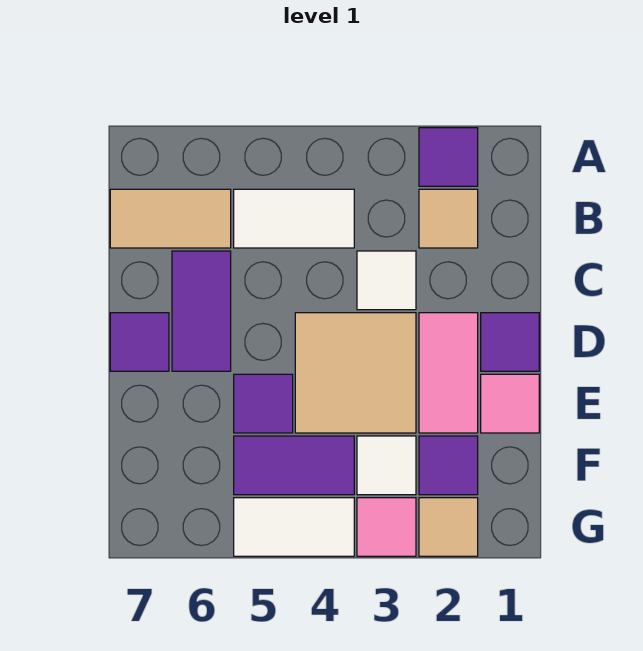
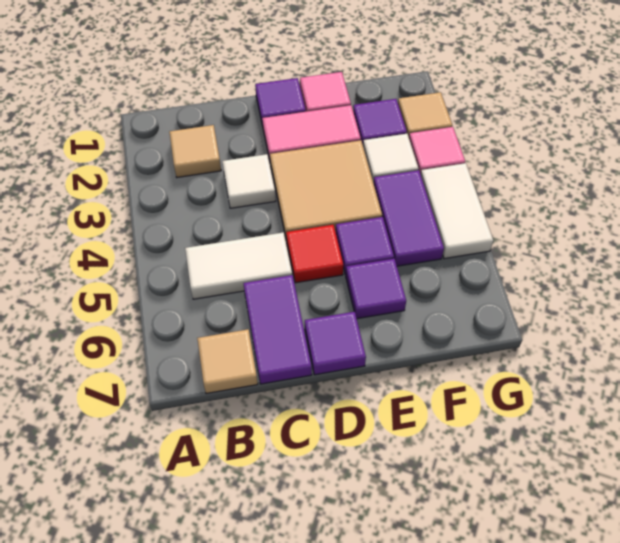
purple tile A2 level 1 -> purple tile E6 level 1
white tile B4:B5 level 1 -> white tile B5:C5 level 1
tan tile B6:B7 level 1 -> tan tile B7 level 1
purple tile C6:D6 level 1 -> purple tile C6:C7 level 1
none -> red tile D5 level 1

